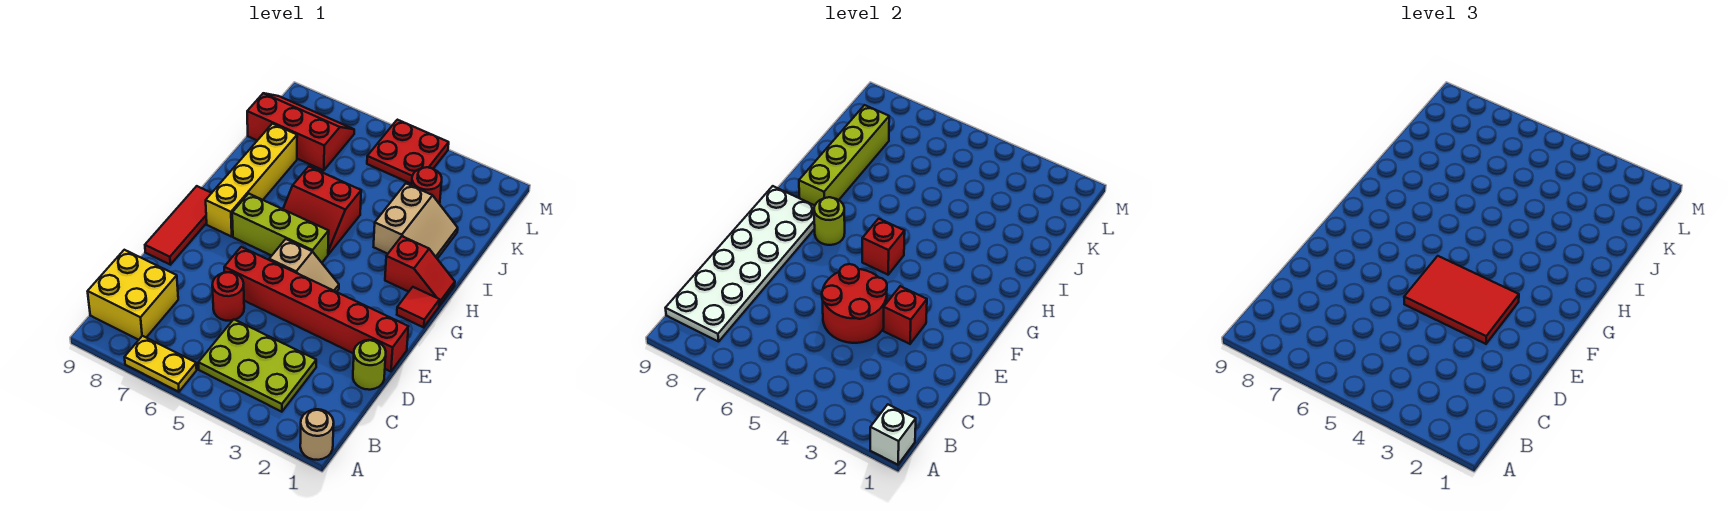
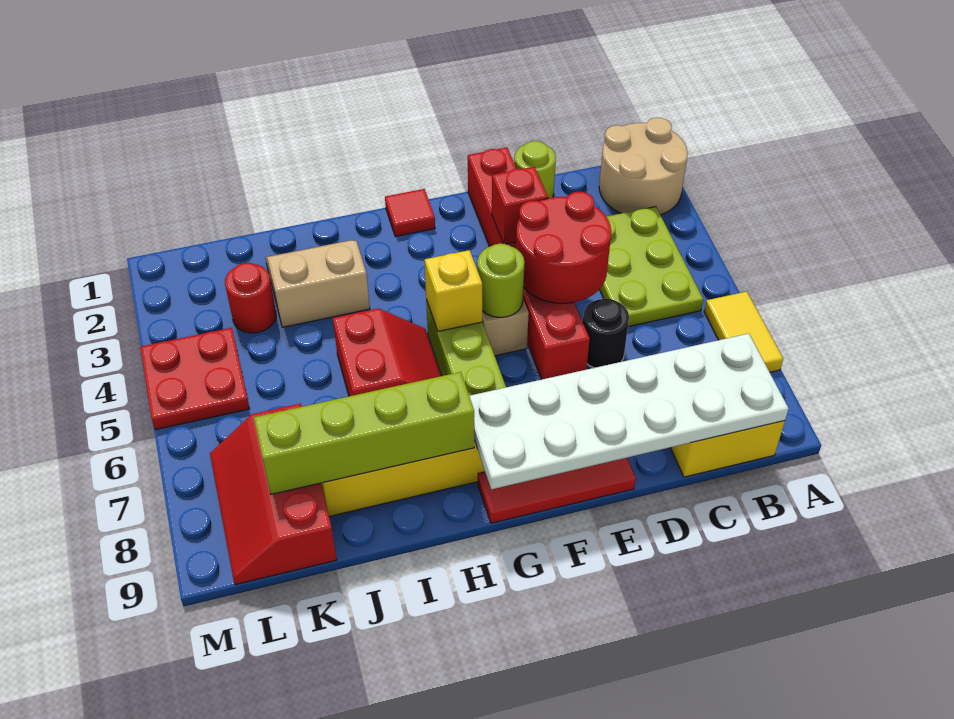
tan round brick A1 level 1 -> tan round brick A1:B2 level 1
white brick A1 level 2 -> none
yellow plate A6:A7 level 1 -> yellow tile A6:A7 level 1
red round brick D6 level 1 -> black round brick D6 level 1
red tile E3:F5 level 3 -> none
red brick G5 level 2 -> yellow brick G5 level 2
lime round brick G7 level 2 -> lime round brick F5 level 2
red slope H1:H2 level 1 top 2 -> none

